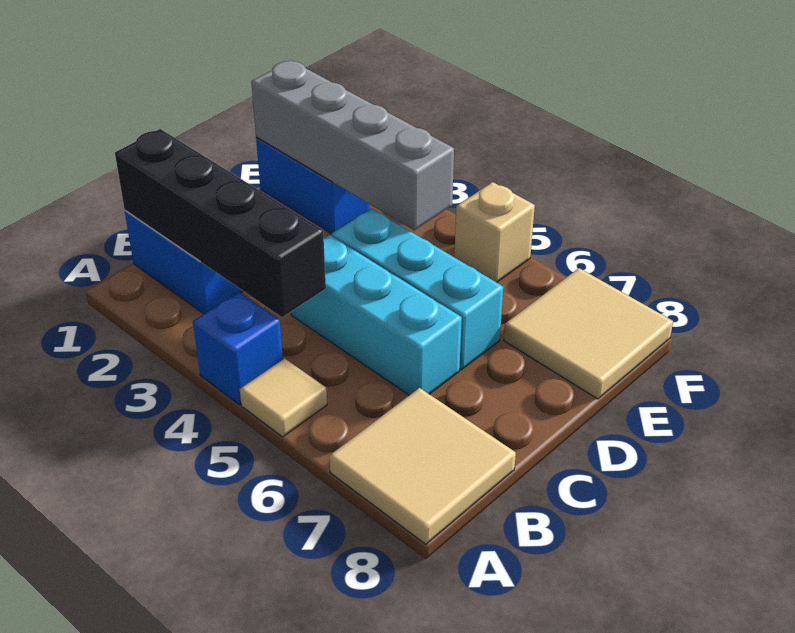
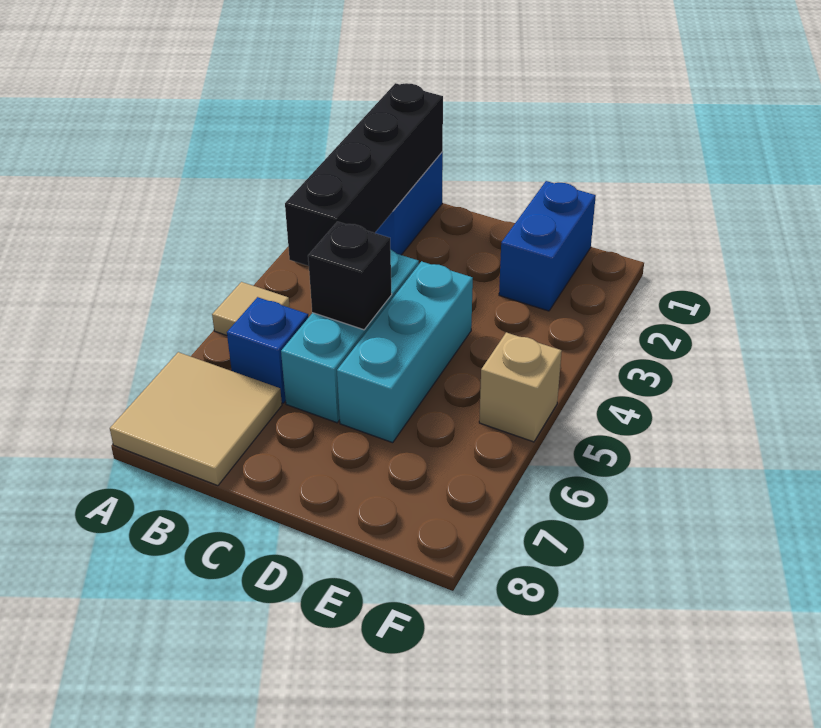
blue brick A4 level 1 -> blue brick B6 level 1
none -> black brick C5 level 2
grey brick E1:E4 level 2 -> none
tan tile E7:F8 level 1 -> none

